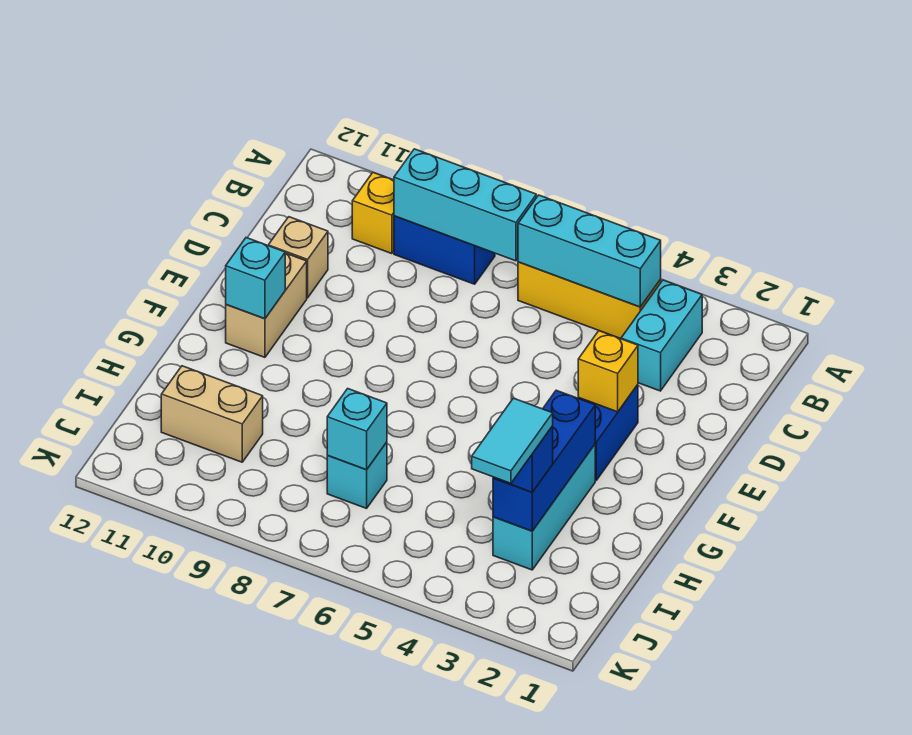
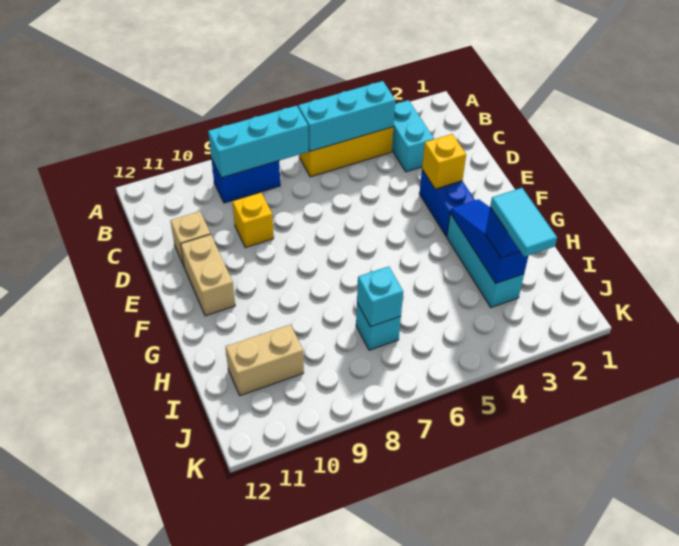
yellow brick B10 level 1 -> yellow brick D9 level 1
cyan brick F11 level 2 -> none
blue brick G3:I3 level 2 -> blue slope G3:I3 level 2 top I

